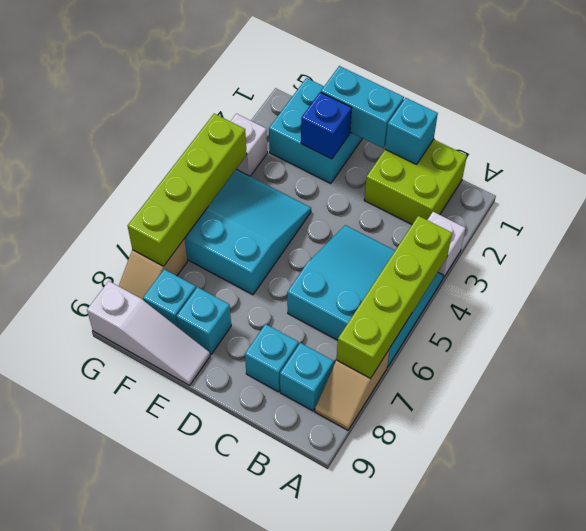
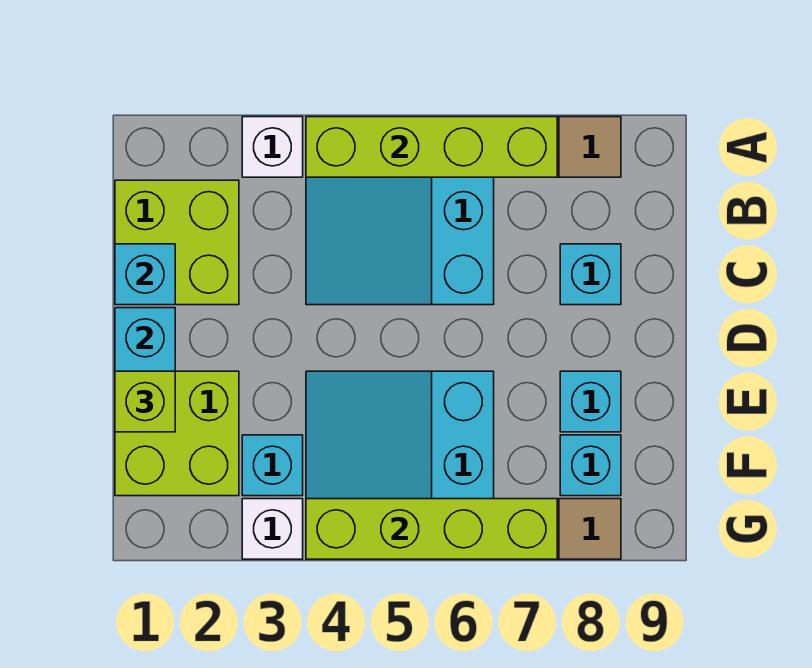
cyan brick B8 level 1 -> cyan brick F3 level 1
cyan brick E1:F2 level 1 -> lime brick E1:F2 level 1
none -> lime brick E1 level 3
blue brick E2 level 2 -> none
white slope E9:G9 level 1 top G -> none

